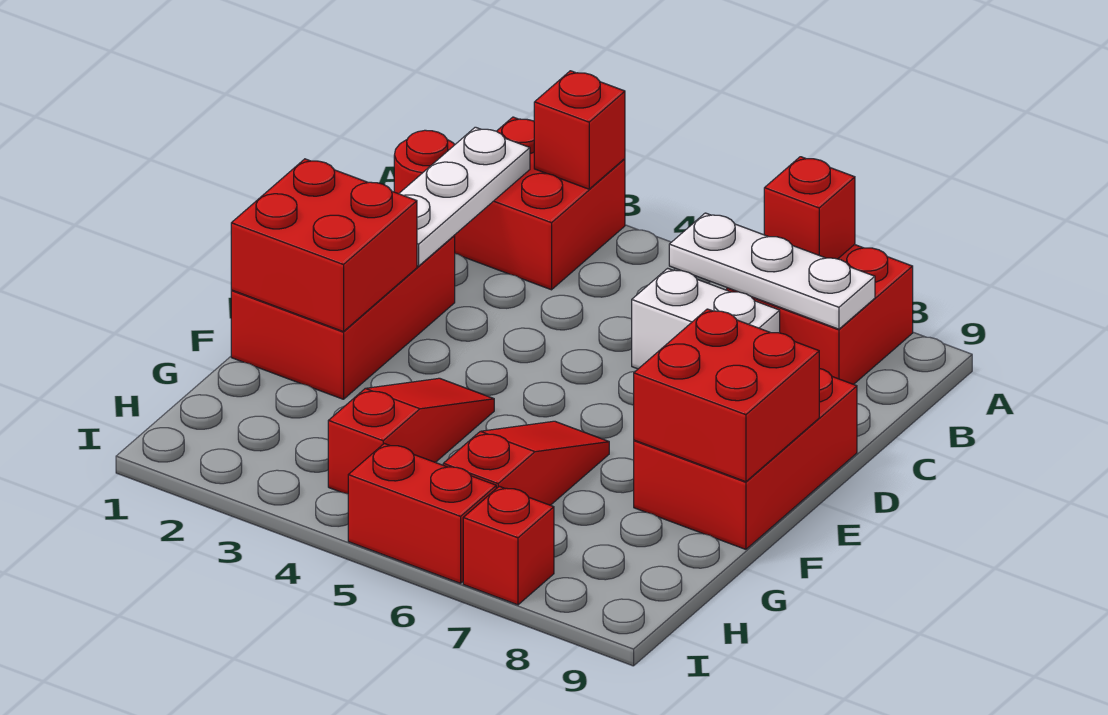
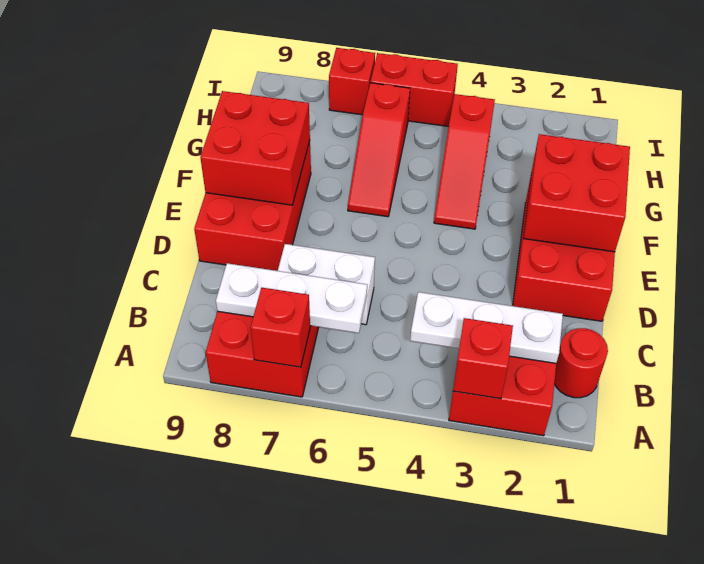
white plate B2:D2 level 2 -> white plate B2:B4 level 2

